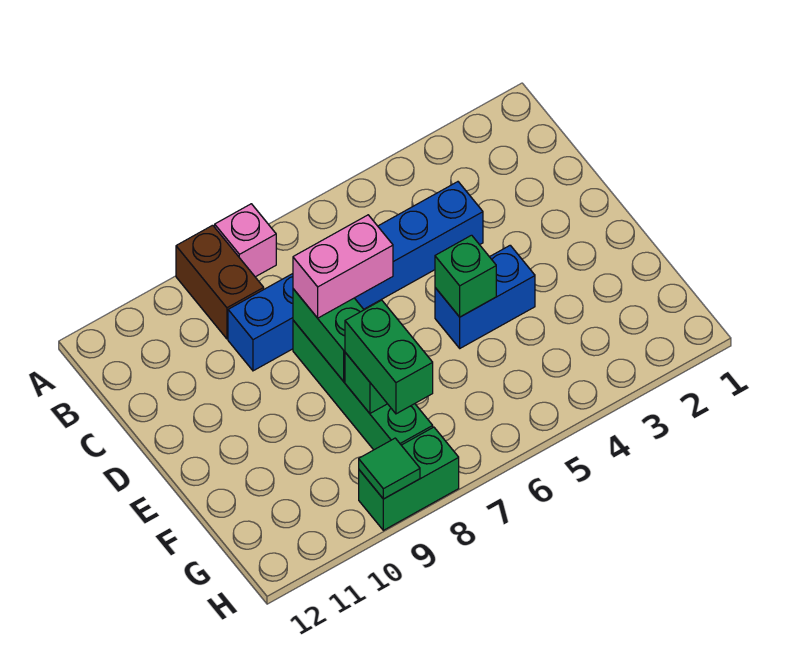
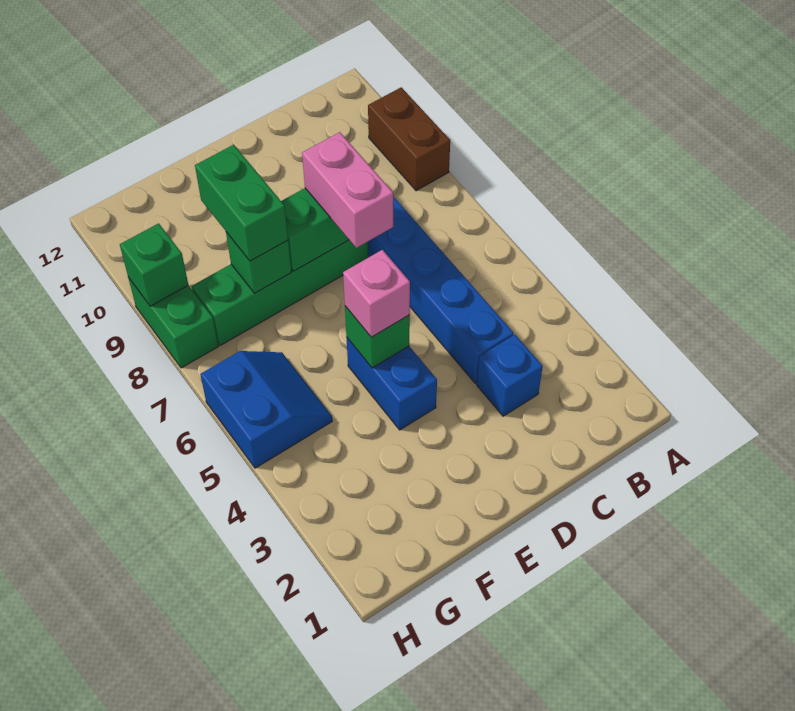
pink brick A8 level 1 -> pink brick E5 level 3
brown brick A9:B9 level 1 -> brown brick A9:A10 level 1
none -> blue brick C3 level 1
green brick F8:G8 level 3 -> green brick F8:F9 level 3
none -> blue slope G5:H6 level 1 top H
green tile H9 level 2 -> green brick H9 level 2

